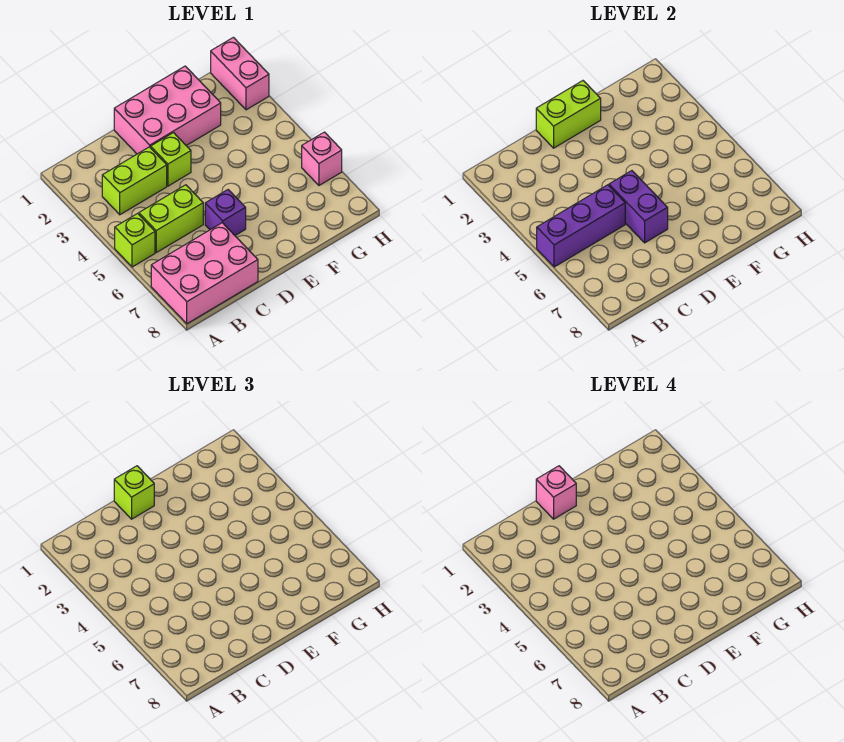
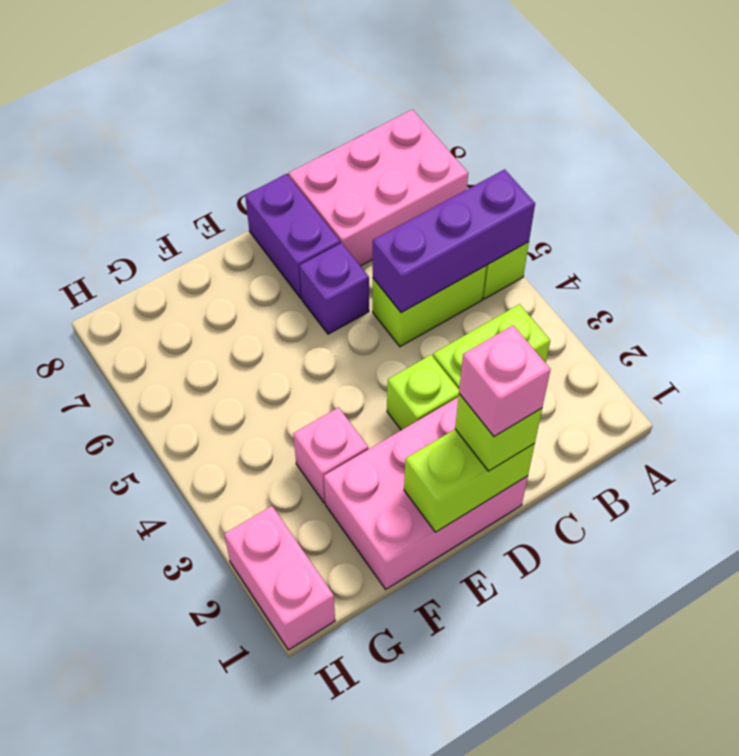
purple brick D5:D6 level 2 -> purple brick D7:D8 level 1
pink brick H6 level 1 -> pink brick F3 level 1

